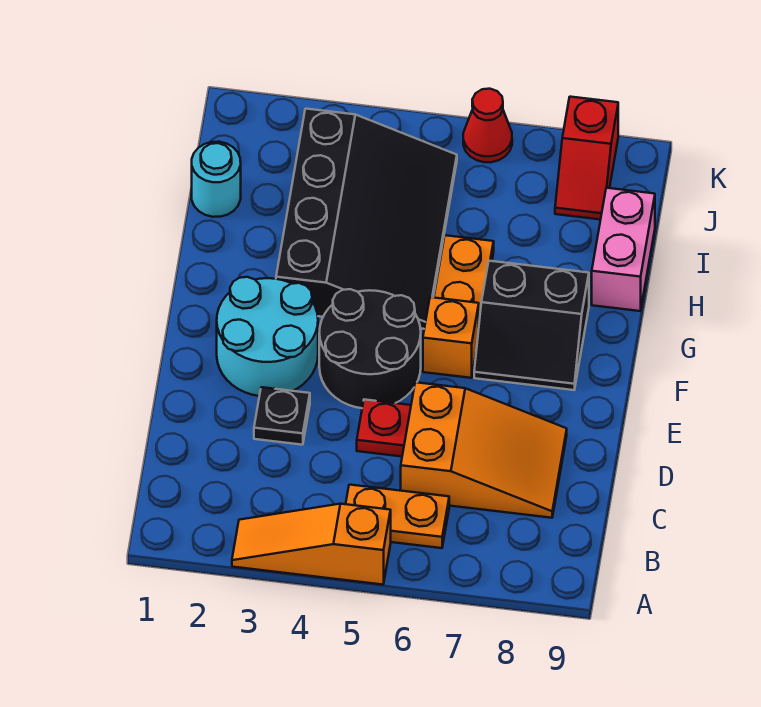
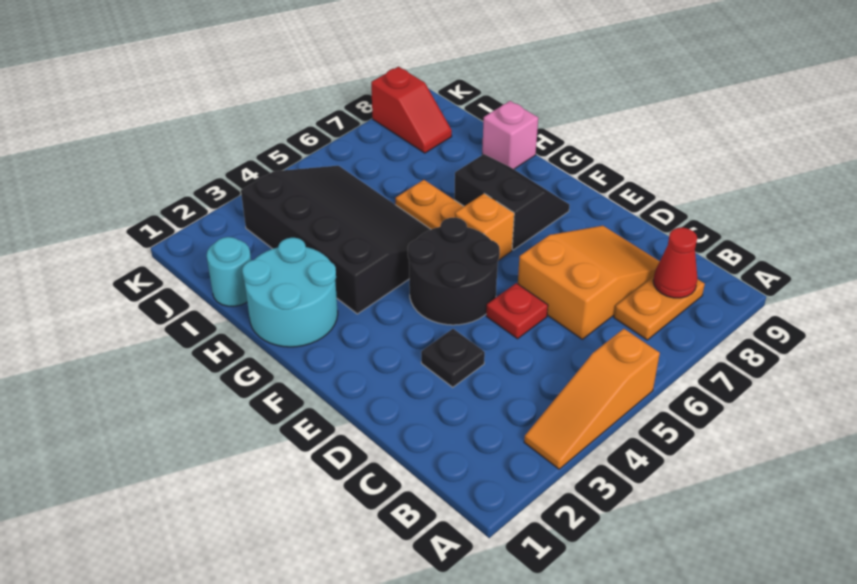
orange plate B5:B6 level 1 -> orange plate B7:B8 level 1
cyan round brick E2:F3 level 1 -> cyan round brick G1:H2 level 1
black slope F7:G8 level 1 top G -> black slope F7:G8 level 1 top 7
pink brick H9:I9 level 1 -> pink brick H9 level 1
red cone K6 level 1 -> red cone B8 level 2

